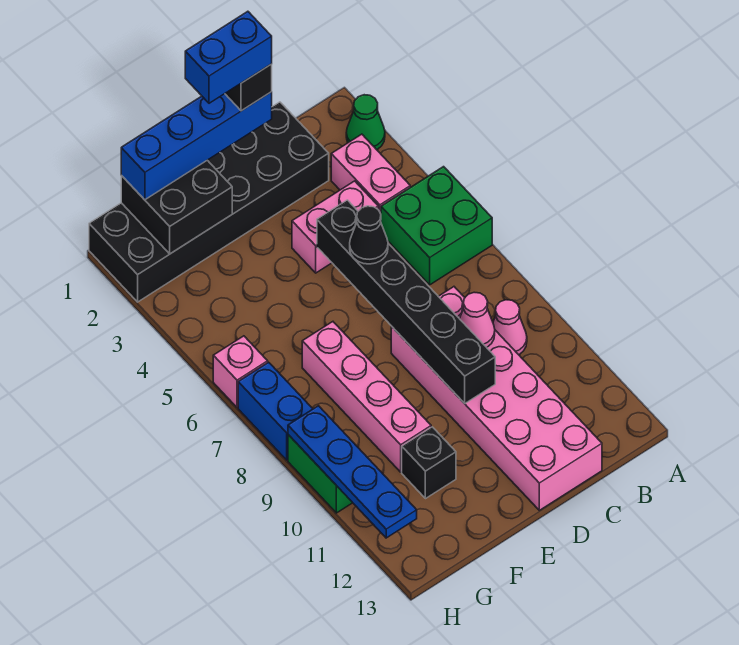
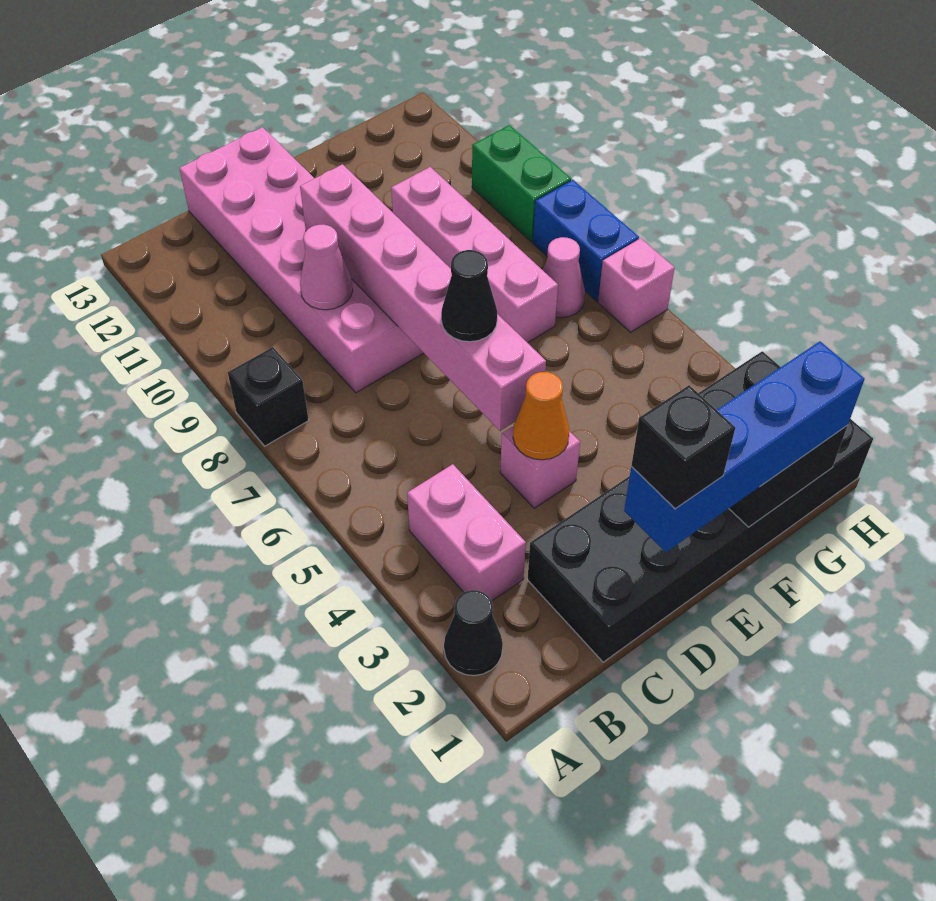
green cone A2 level 1 -> black cone A2 level 1
green brick A5:B6 level 1 -> none
pink cone B9 level 1 -> pink cone G7 level 1
pink brick C4:D4 level 1 -> pink brick D4 level 1
blue brick D1:E1 level 5 -> none
none -> orange cone D4 level 2
black brick D5:D10 level 2 -> pink brick D5:D10 level 2
black brick F11 level 1 -> black brick A8 level 1
blue plate H9:H12 level 2 -> none

